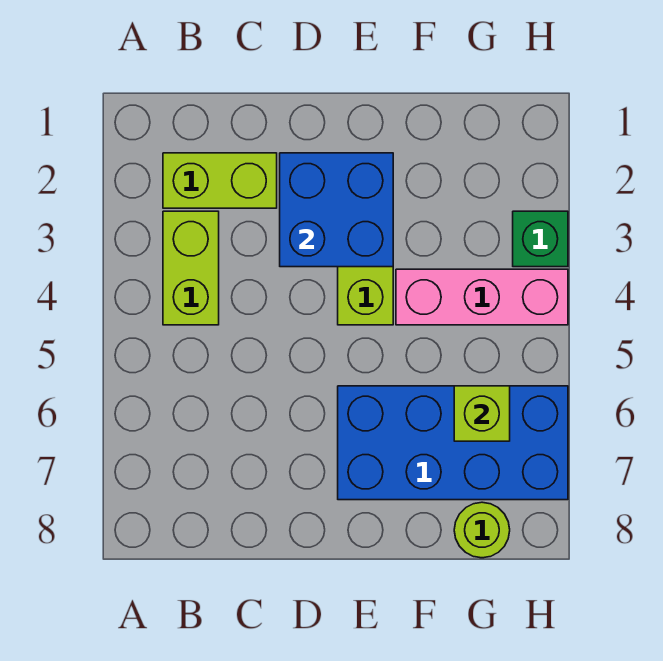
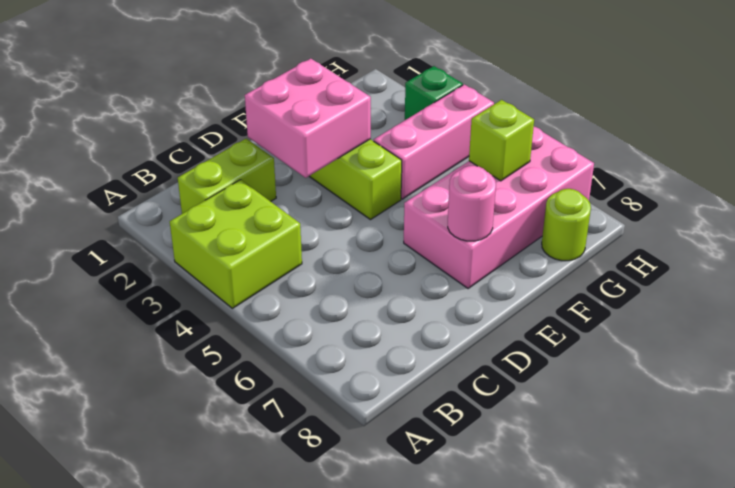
lime brick B3:B4 level 1 -> lime brick A3:B4 level 1
blue brick D2:E3 level 2 -> pink brick D2:E3 level 2
blue brick E6:H7 level 1 -> pink brick E6:H7 level 1
none -> pink round brick E7 level 2

